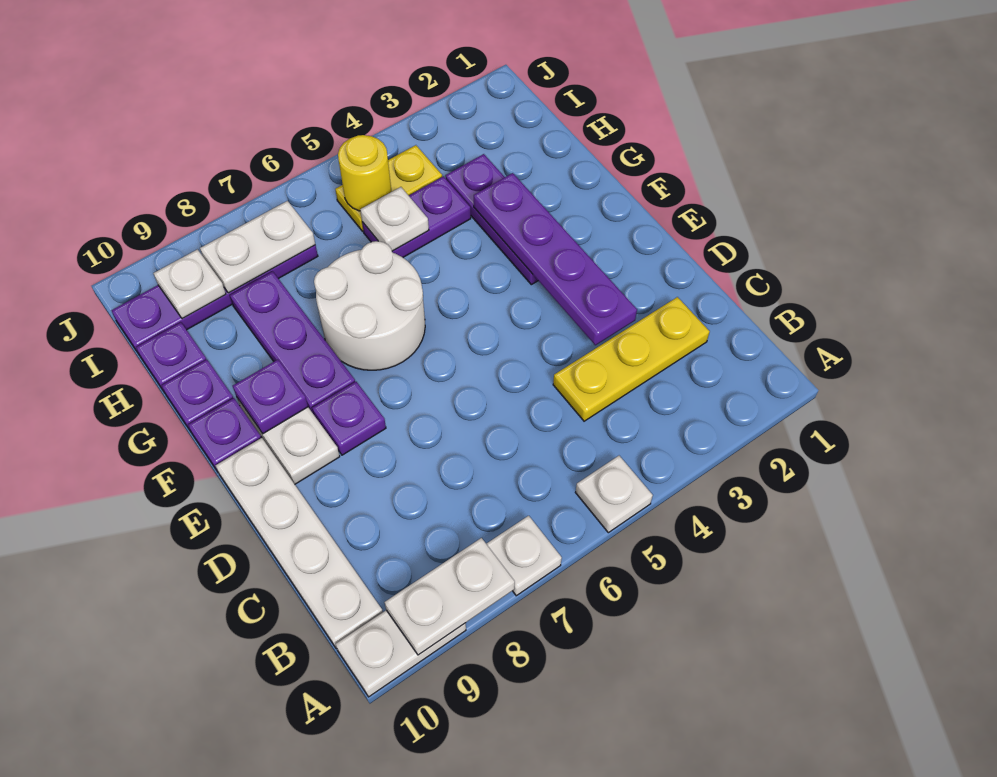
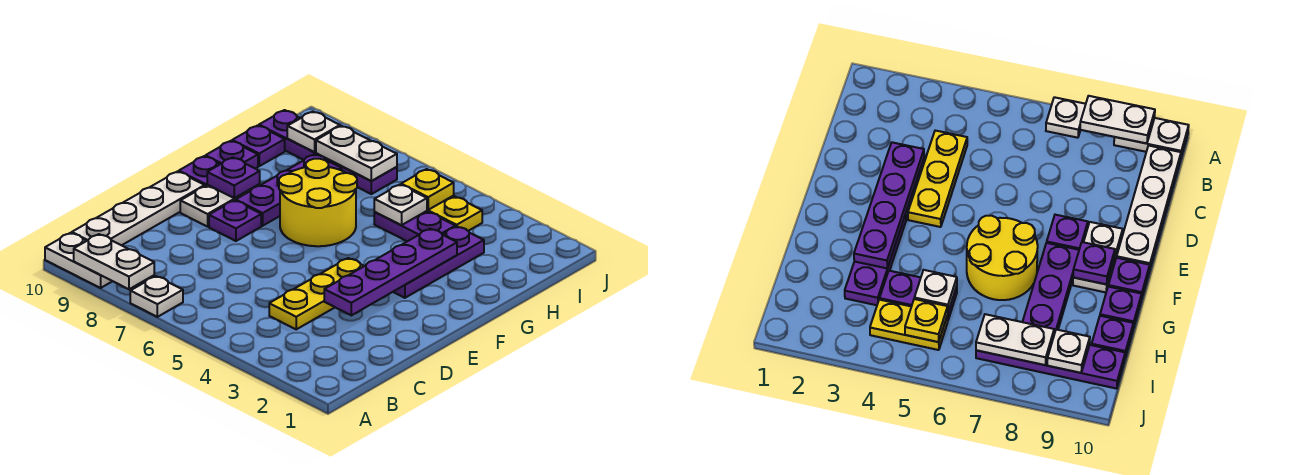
white plate A5 level 1 -> none
yellow plate C2:C4 level 1 -> yellow plate C4:E4 level 1
white round brick F6:G7 level 1 -> yellow round brick F6:G7 level 1
yellow round brick I5 level 2 -> yellow plate I5 level 2

